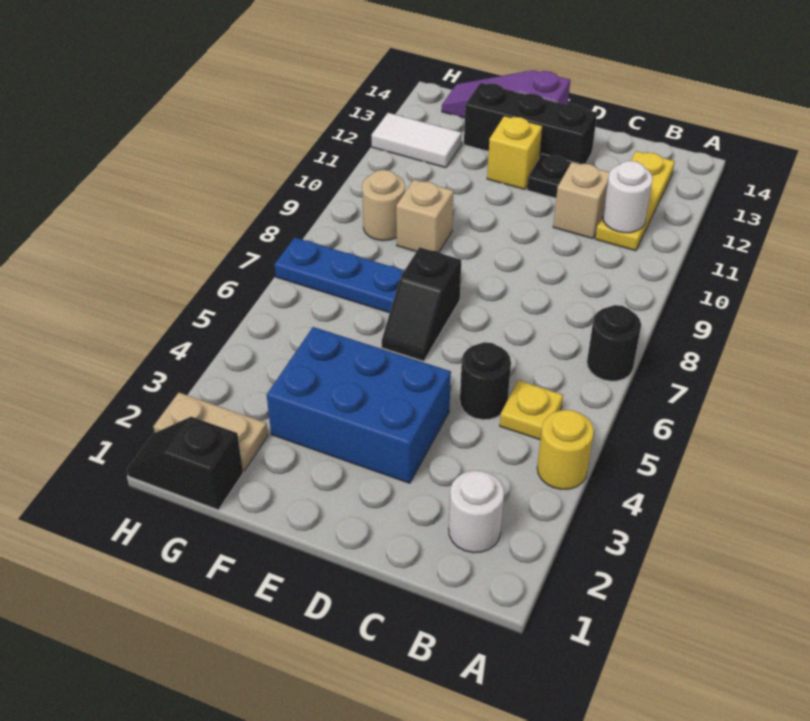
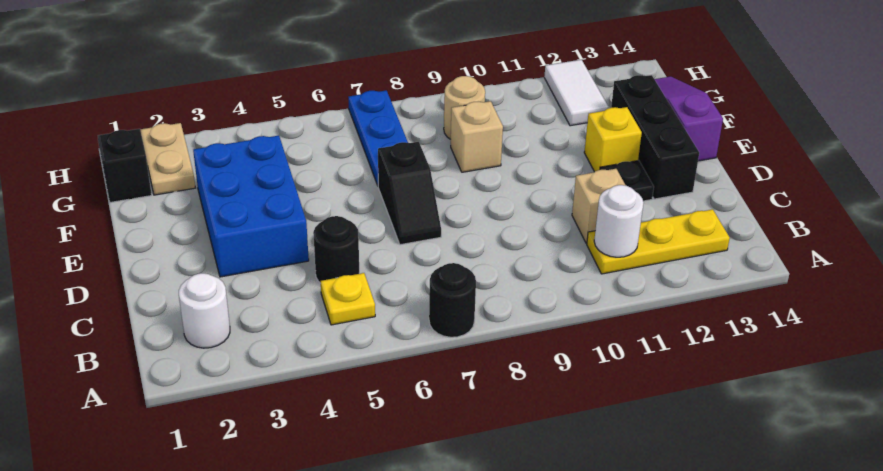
yellow round brick A4 level 1 -> none
black slope E6:E7 level 1 top 7 -> black slope D7:E7 level 1 top E

